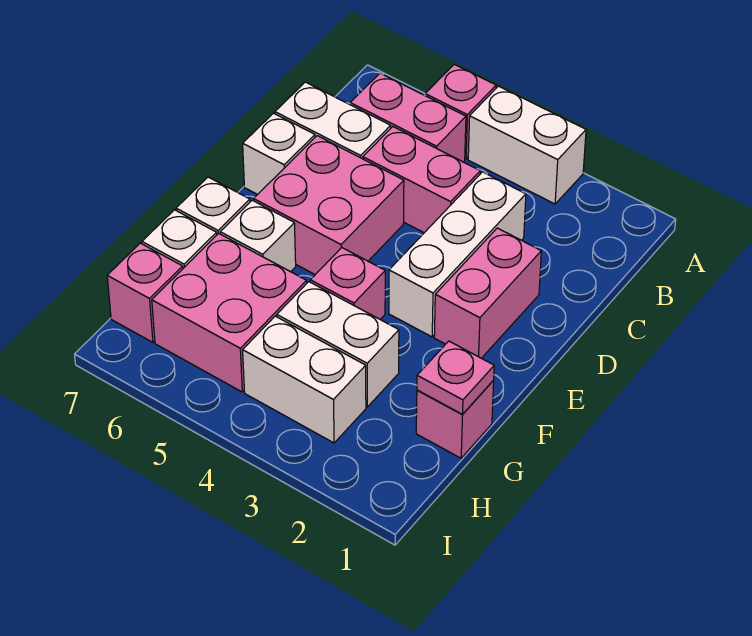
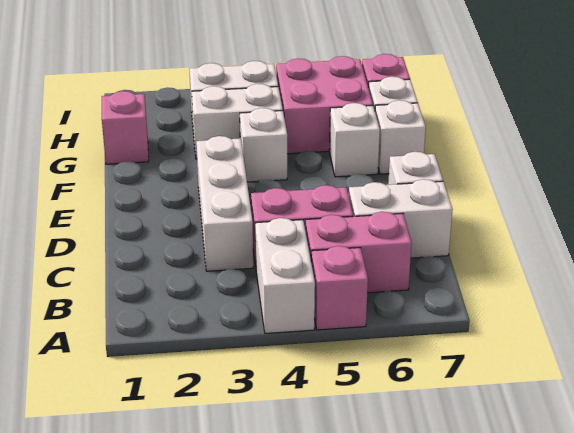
white brick A3:A4 level 1 -> white brick A4:B4 level 1
pink brick D2:E2 level 1 -> none
pink brick D5:E6 level 1 -> none
pink brick F4 level 1 -> white brick F4 level 1
pink plate G1 level 2 -> none

